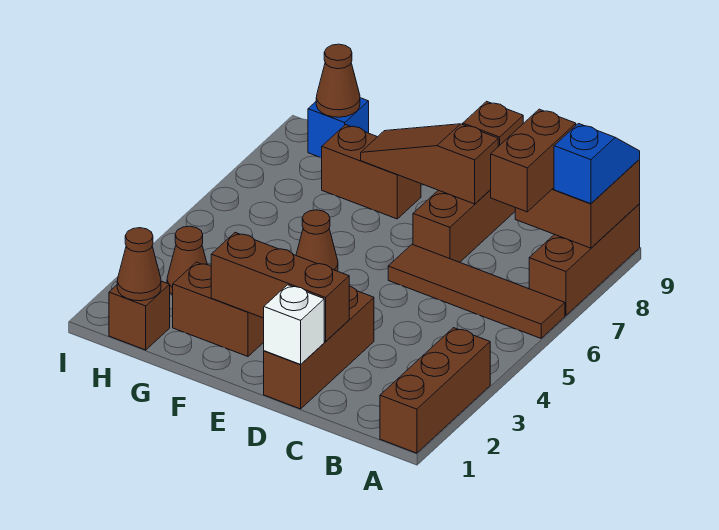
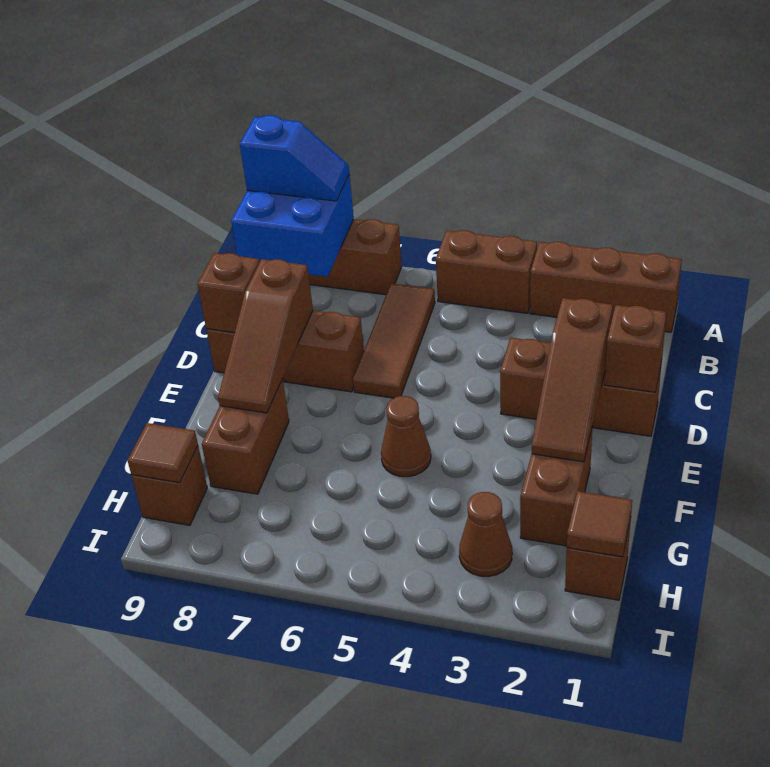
brown tile A6:D6 level 1 -> brown tile B6:D6 level 1
brown brick A8:B9 level 2 -> blue brick A8:B9 level 2
blue slope A8:A9 level 3 top 8 -> blue slope A8:A9 level 3 top 9
brown brick B7:B8 level 3 -> brown brick A4:A5 level 1
white brick D1 level 2 -> brown brick D1 level 2
brown brick D2:F2 level 2 -> brown slope D2:F2 level 2 top D
brown cone H1 level 2 -> brown tile H1 level 2
blue brick H9 level 1 -> brown brick H9 level 1
brown cone H9 level 2 -> brown tile H9 level 2

